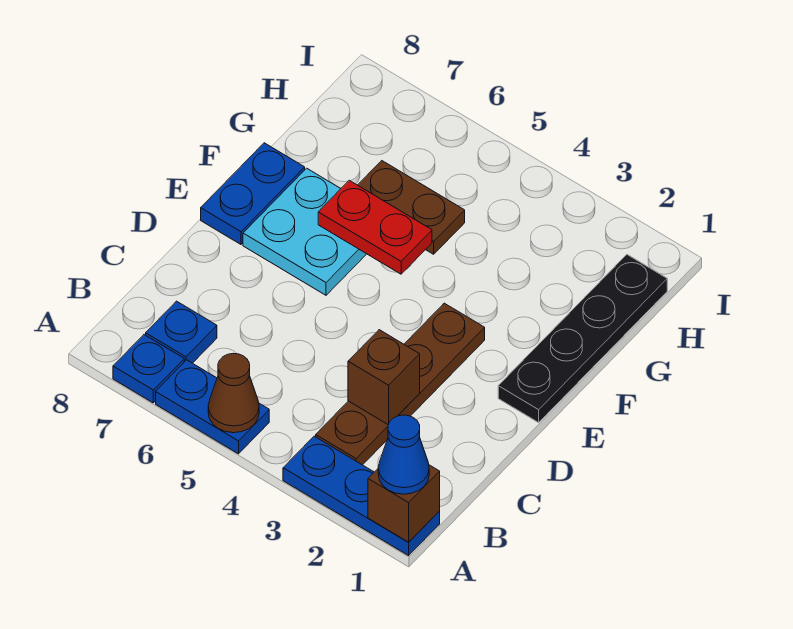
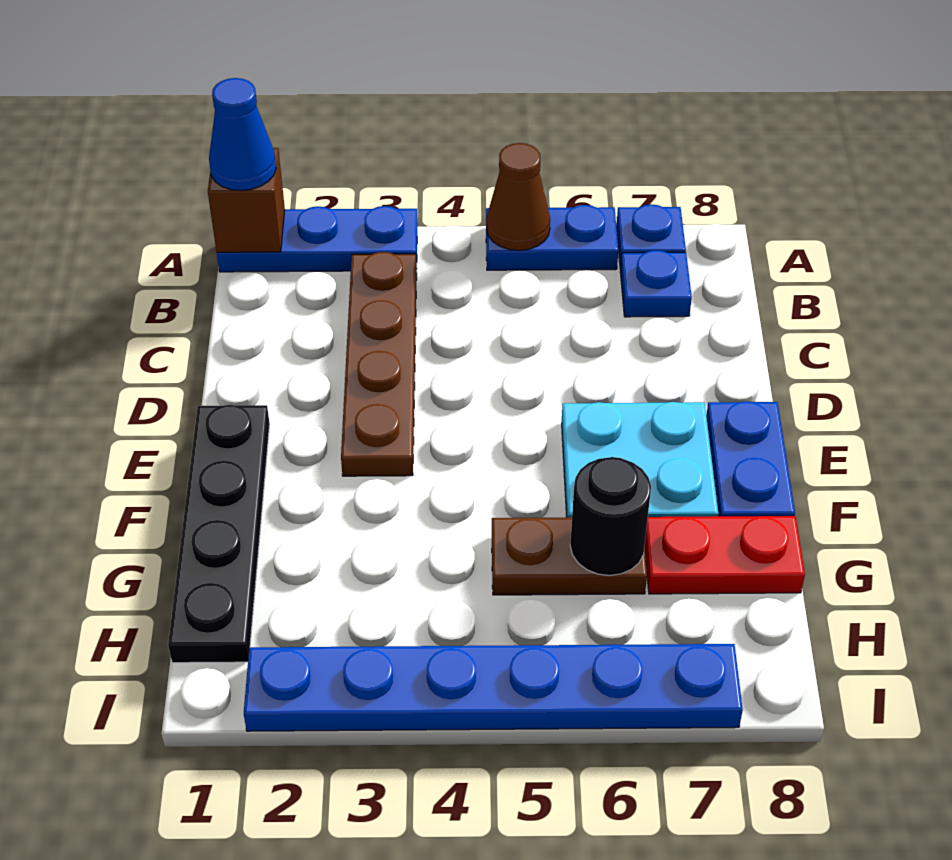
brown brick C3 level 2 -> none
red plate F5:F6 level 2 -> red plate G7:G8 level 1
none -> black round brick G6 level 2
none -> blue plate I2:I7 level 1

